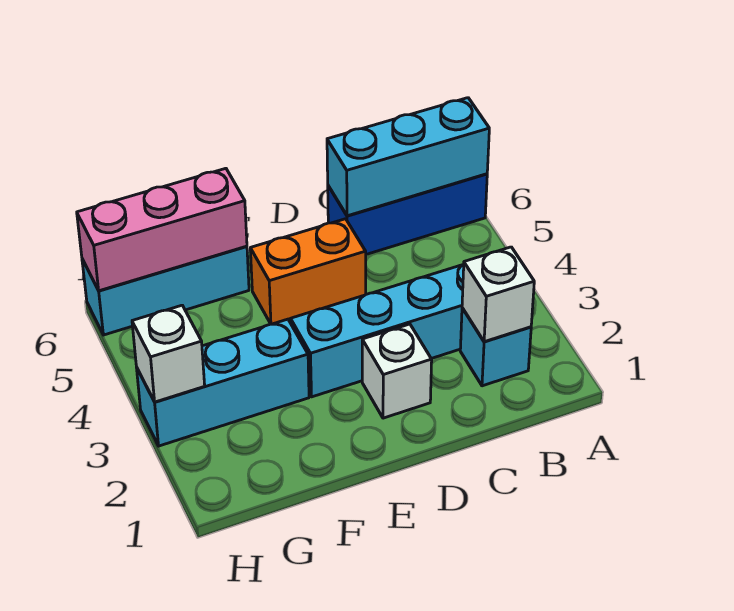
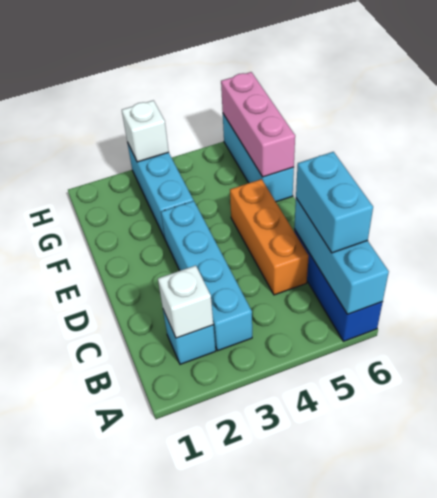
none -> cyan brick B6:C6 level 3
white brick D2 level 1 -> none
orange brick D5:E5 level 1 -> orange brick C5:E5 level 1

